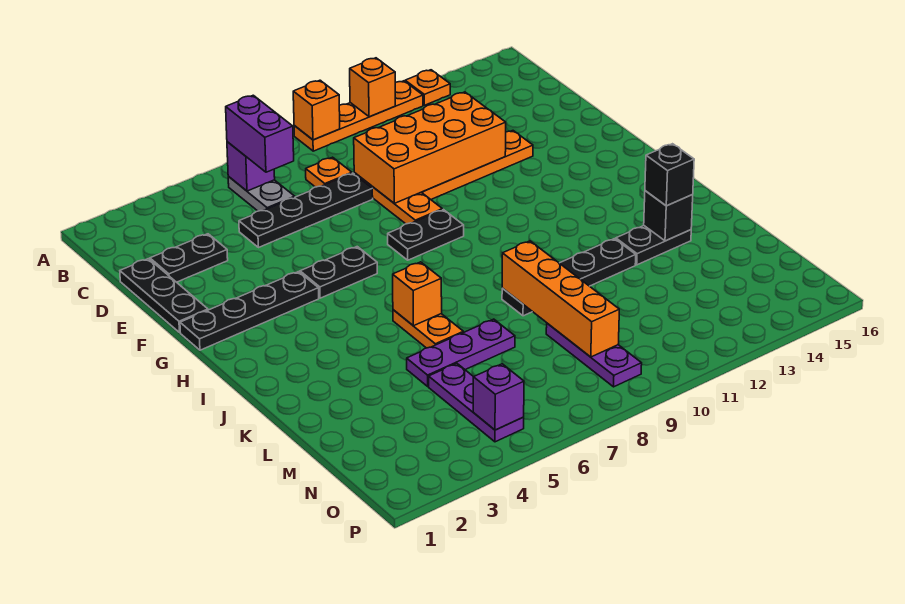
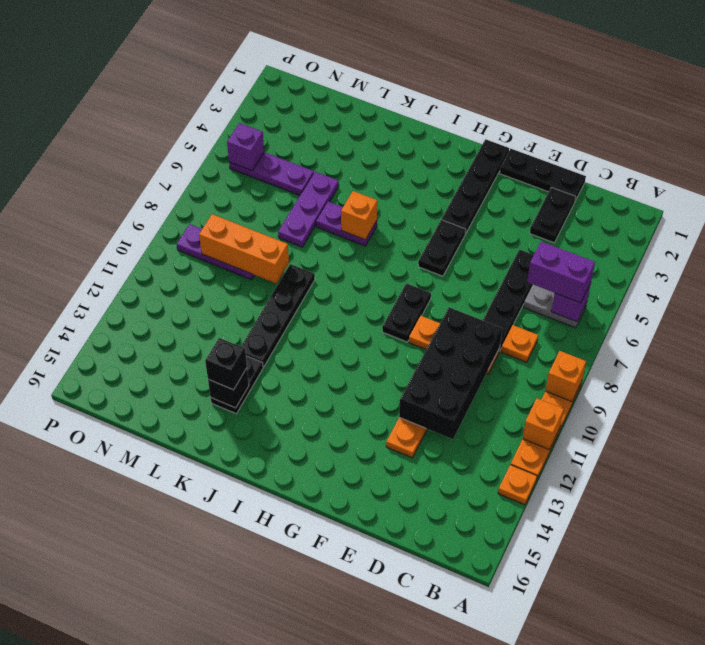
orange brick D9:E12 level 2 -> black brick D9:E12 level 2
orange plate J6:K6 level 1 -> purple plate J6:K6 level 1
orange brick K9:N9 level 2 -> orange brick L9:N9 level 2

